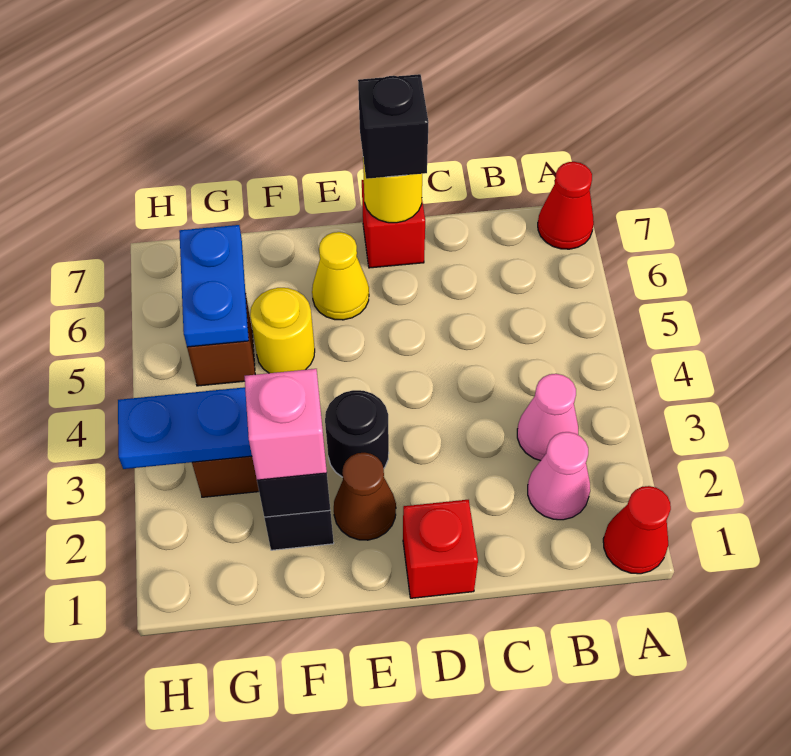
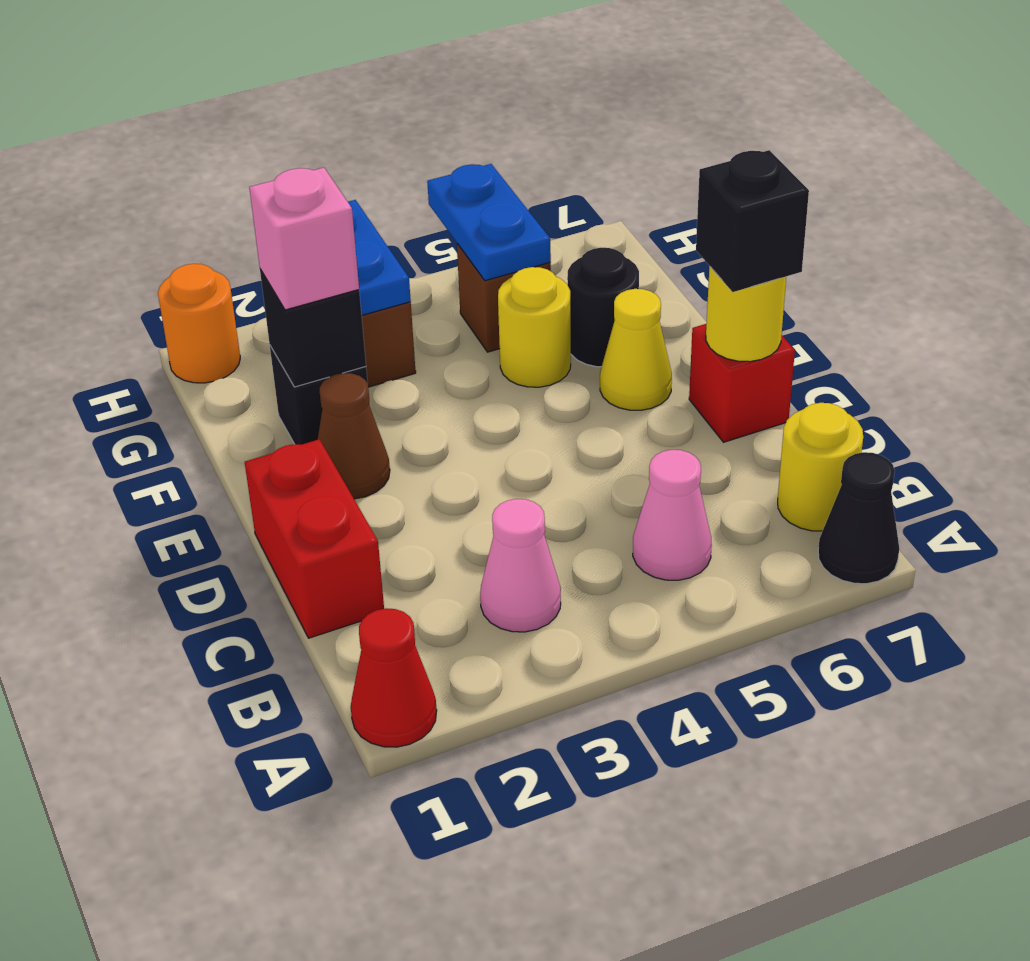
red cone A7 level 1 -> black cone A7 level 1
pink cone B2 level 1 -> pink cone B5 level 1
none -> yellow round brick B7 level 1
red brick D1 level 1 -> red brick C1:D1 level 1
black round brick E3 level 1 -> black round brick F6 level 1
blue plate G5:G6 level 2 -> blue plate G5:H5 level 2
none -> orange round brick H1 level 1

